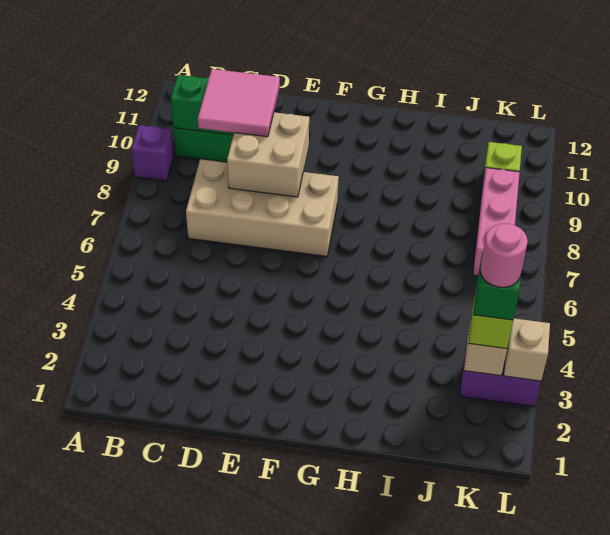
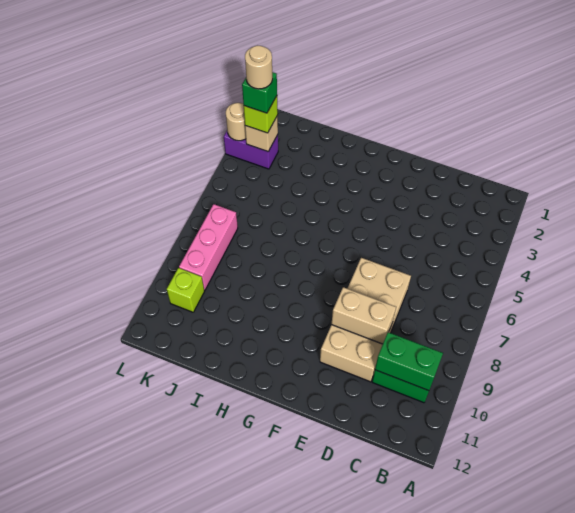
purple brick A9 level 1 -> none
tan brick C7:F8 level 1 -> tan brick D7:E10 level 1
pink tile C9:D10 level 3 -> none
tan brick D8:E9 level 2 -> tan brick D9:E9 level 2
pink round brick K3 level 5 -> tan round brick K3 level 5
tan brick L3 level 2 -> tan round brick L3 level 2

